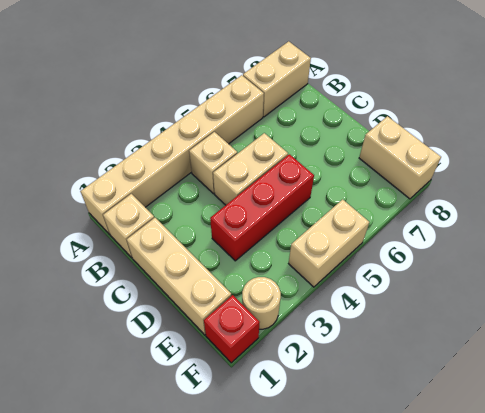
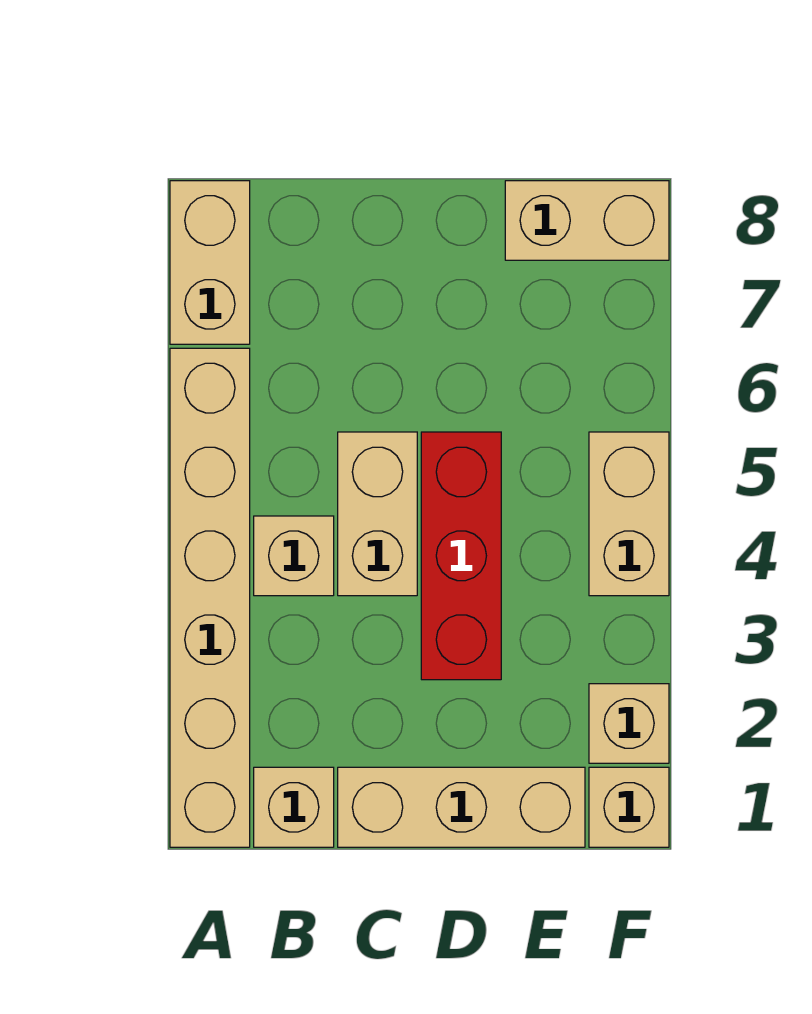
red brick F1 level 1 -> tan brick F1 level 1
tan round brick F2 level 1 -> tan brick F2 level 1

